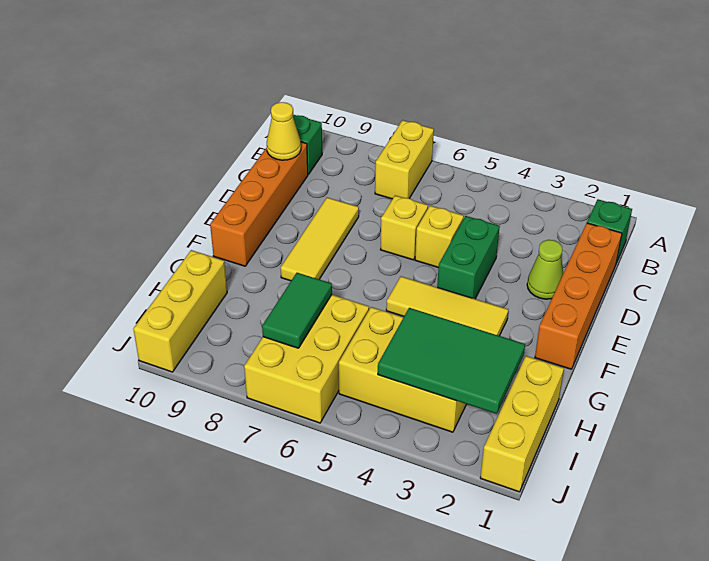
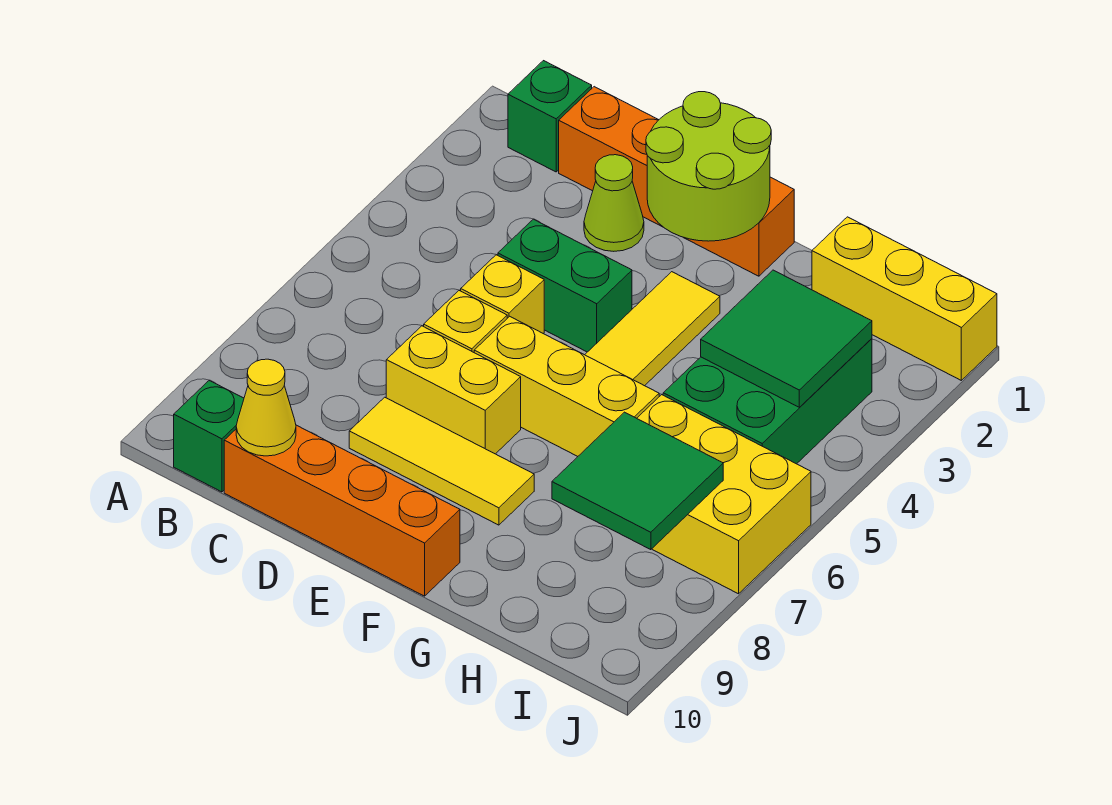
yellow brick A7:B7 level 1 -> yellow brick D7:E7 level 1
none -> lime round brick E1:F2 level 2
green tile H2:I4 level 2 -> green tile H3:I4 level 2
yellow brick H3:I5 level 1 -> green brick H3:I5 level 1
green tile H7:I7 level 2 -> green tile H7:I8 level 2
yellow brick H10:J10 level 1 -> yellow brick E6:G6 level 1

